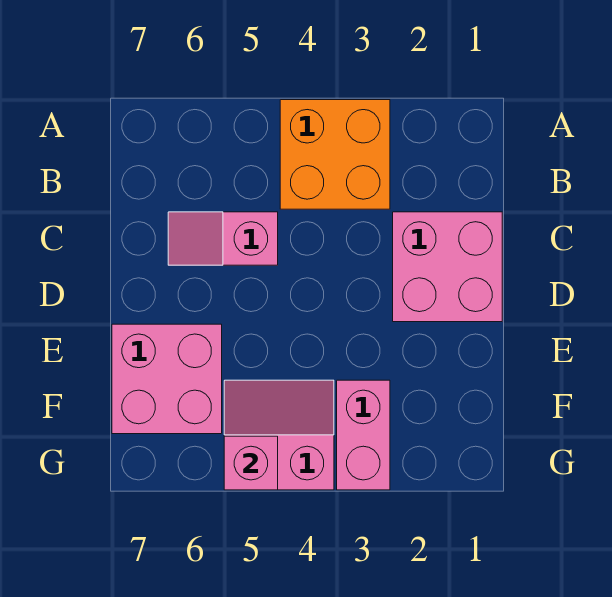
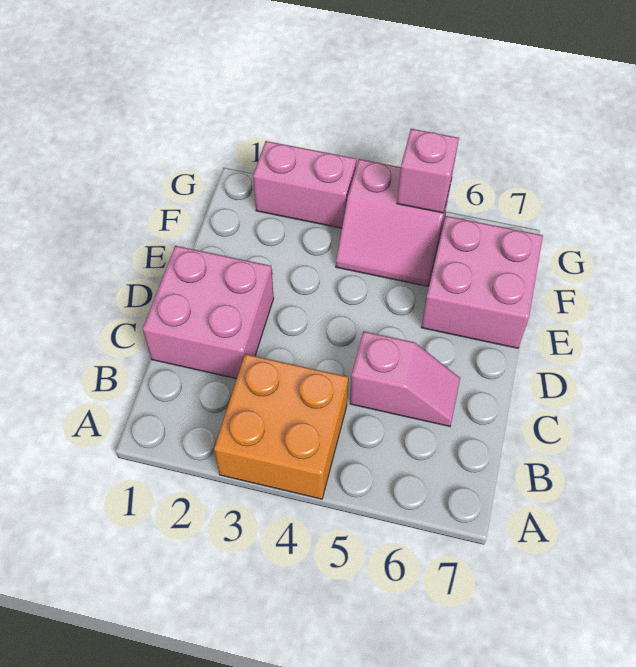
pink brick F3:G3 level 1 -> pink brick G2:G3 level 1

